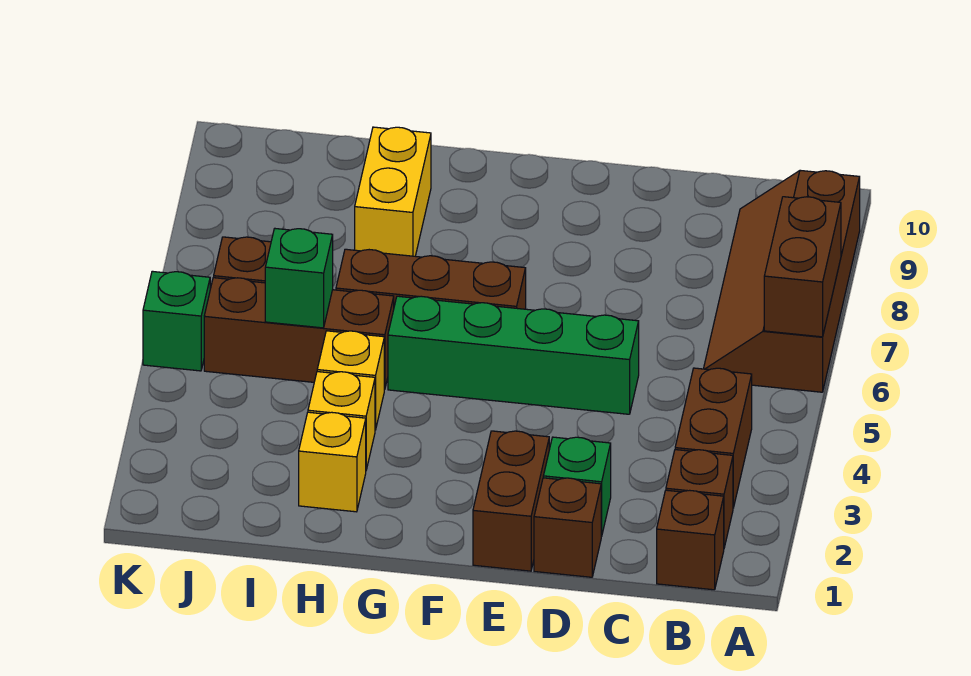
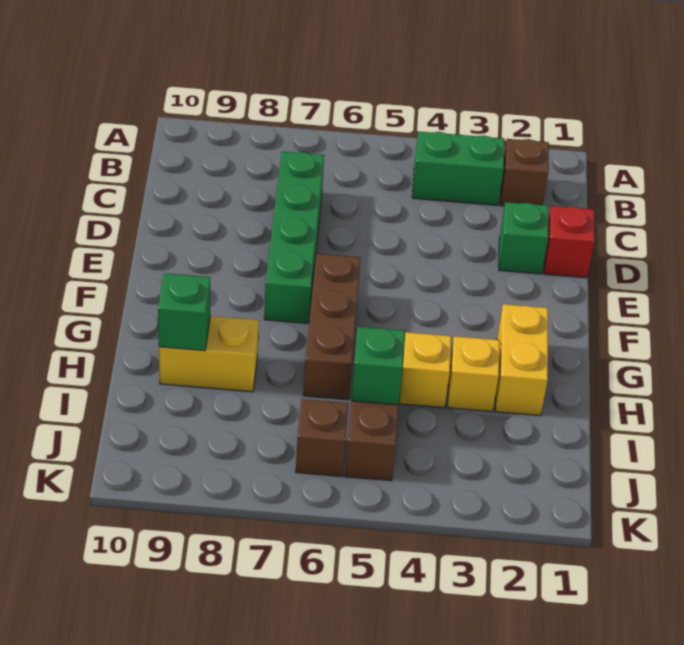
brown slope A6:B9 level 1 top A -> none
brown brick A6:A7 level 2 -> none
brown brick B1 level 1 -> none
brown brick B3:B4 level 1 -> green brick B3:B4 level 1
brown brick D1 level 1 -> red brick D1 level 1
green brick D5:G5 level 1 -> green brick C7:F7 level 1
brown brick E1:E2 level 1 -> none
yellow brick H2 level 1 -> yellow brick G2:H2 level 1
green brick K5 level 1 -> green brick H9 level 2

